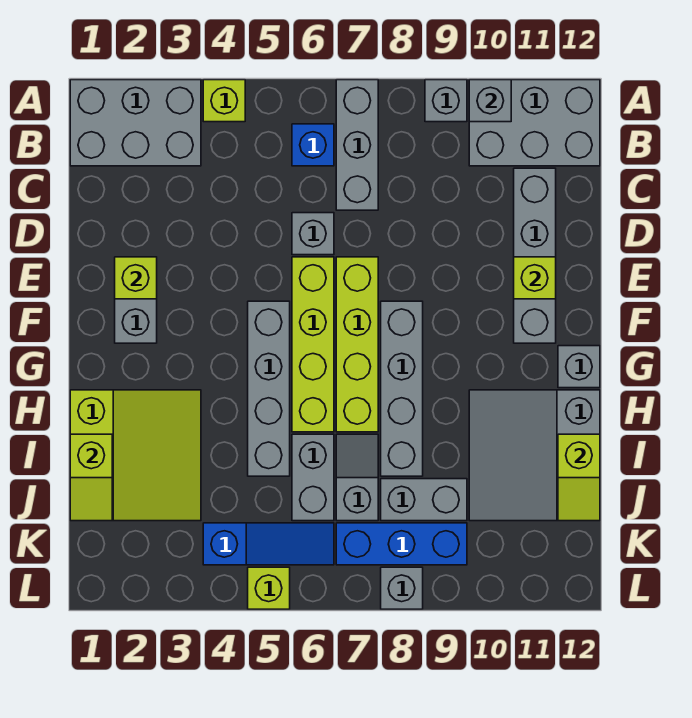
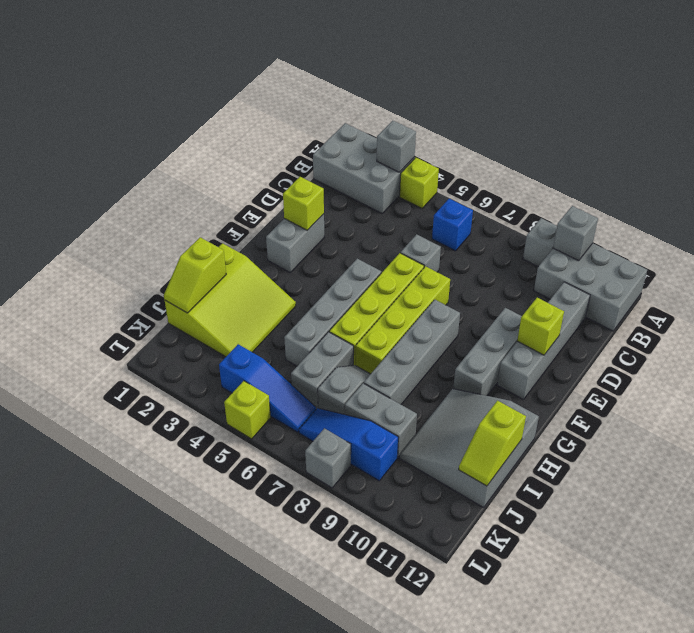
grey brick A7:C7 level 1 -> grey brick E10:G10 level 1
grey brick G12 level 1 -> grey brick A3 level 2
blue brick K7:K9 level 1 -> blue slope K7:K9 level 1 top 9

